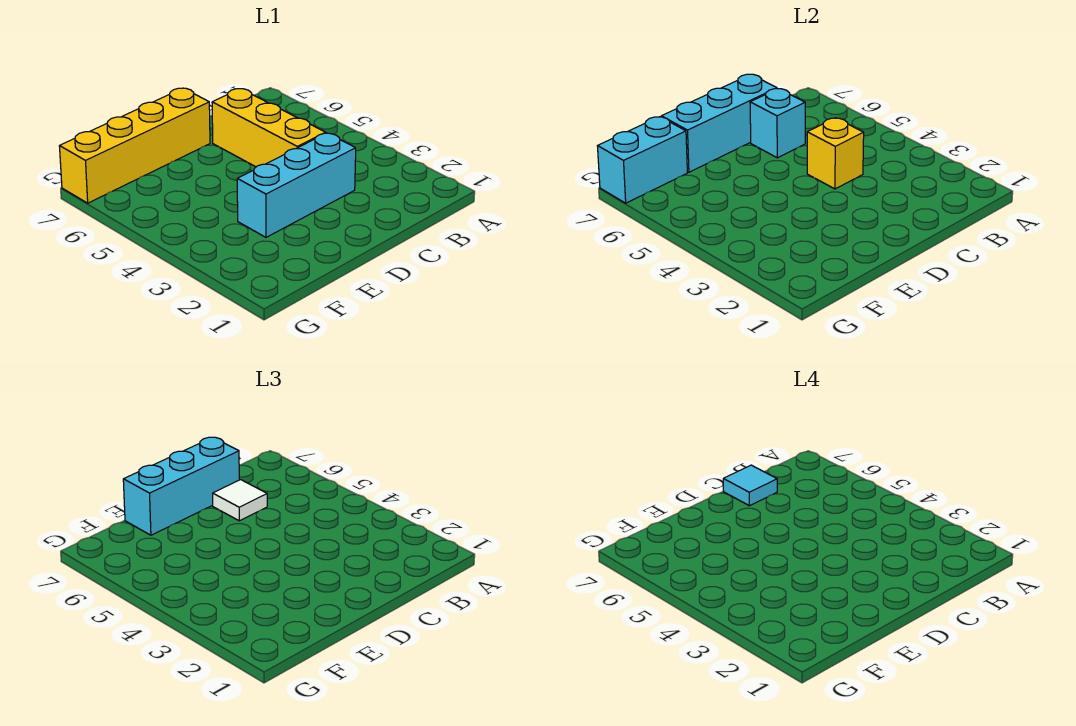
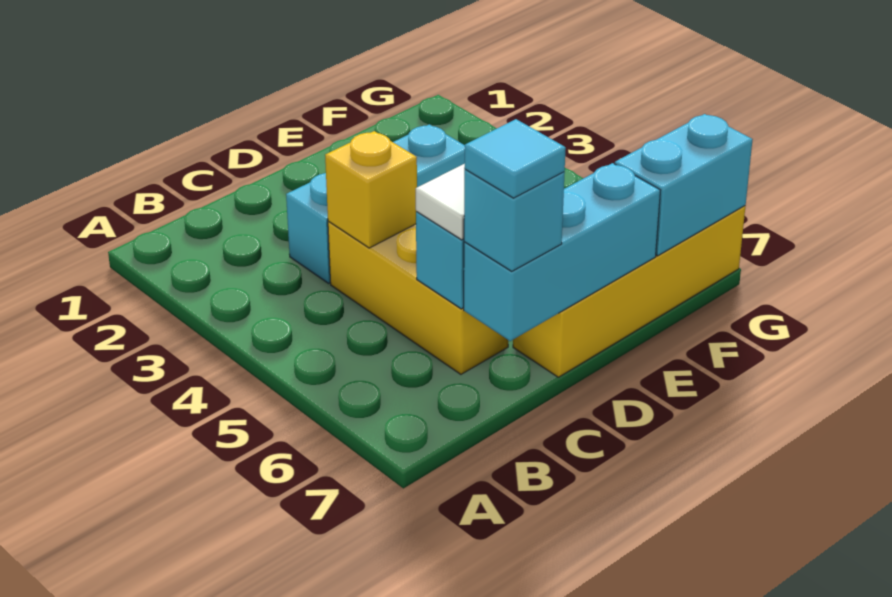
cyan brick C7:E7 level 3 -> cyan brick C7 level 3

